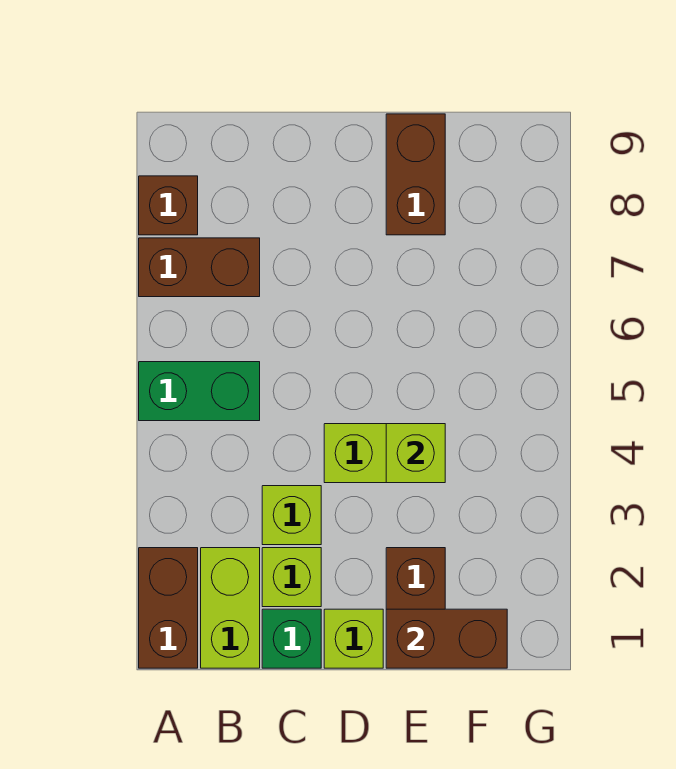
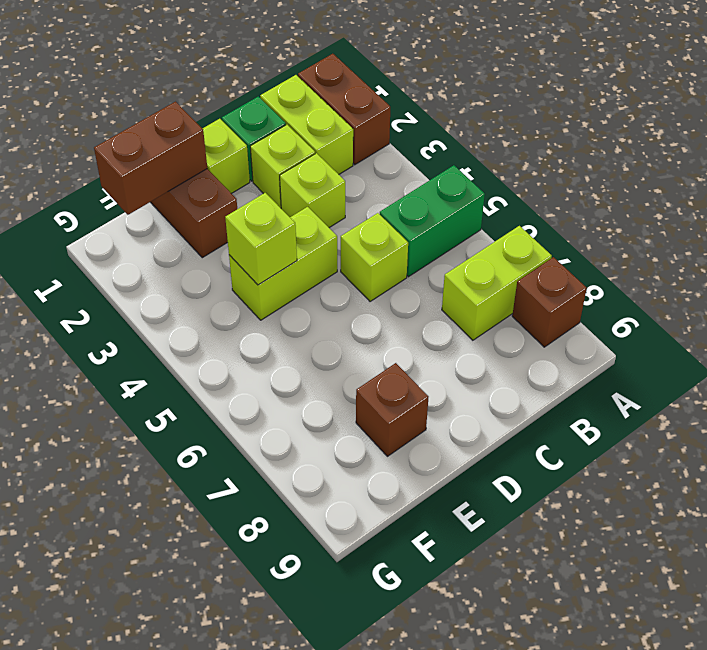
brown brick A7:B7 level 1 -> lime brick A7:B7 level 1
none -> lime brick C5 level 1
brown brick E8:E9 level 1 -> brown brick E8 level 1

